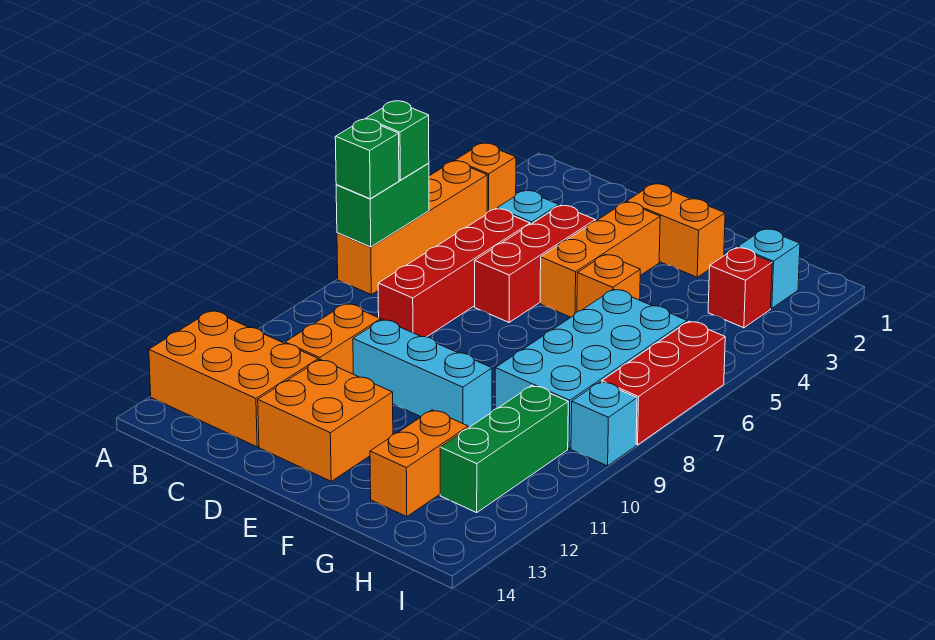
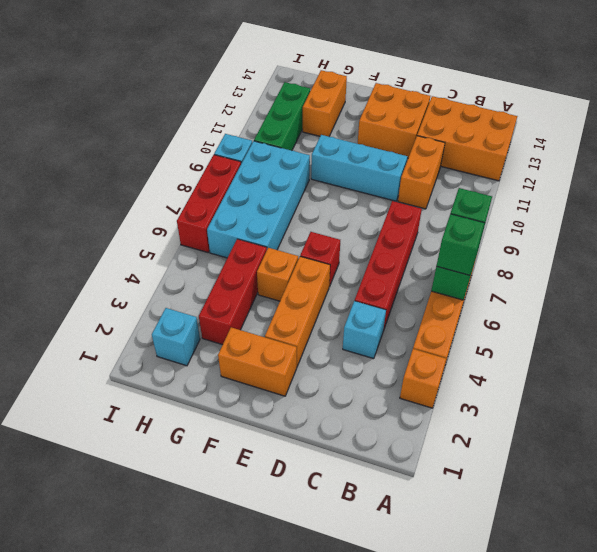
red brick D4:D6 level 1 -> red brick G3:G5 level 1
red brick H3 level 1 -> red brick E6 level 1

